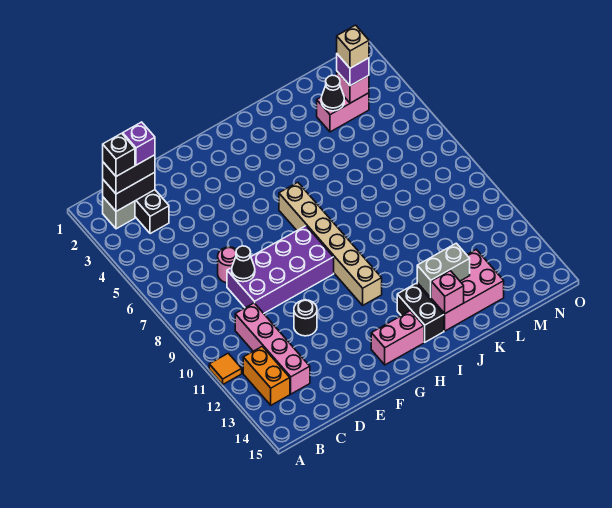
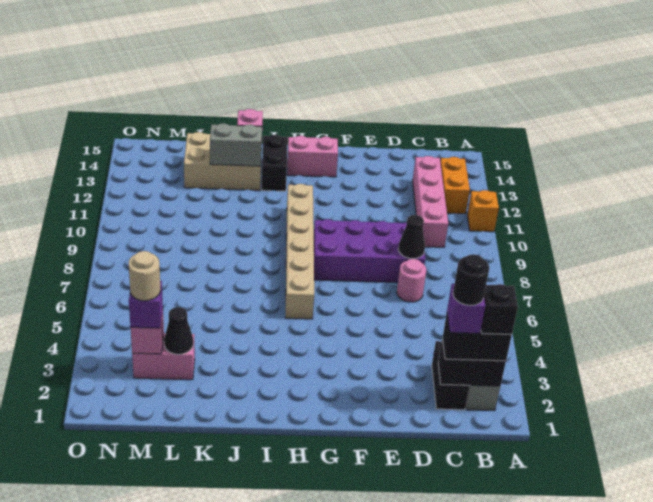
orange tile A11 level 1 -> orange brick A11 level 1
black round brick E11 level 1 -> black round brick C2 level 5
pink brick J13:L14 level 1 -> tan brick J13:L14 level 1
tan brick M3 level 4 -> tan round brick M3 level 4

